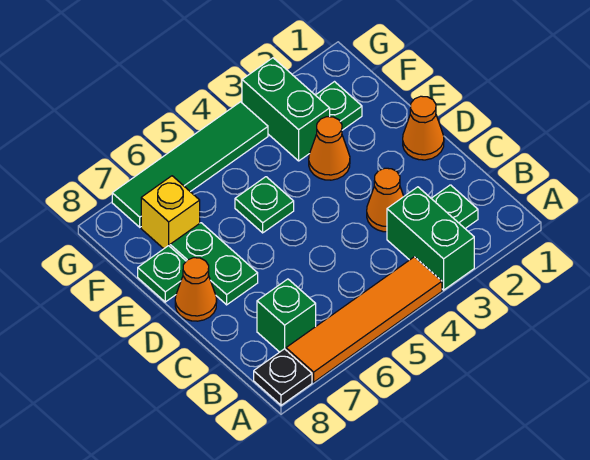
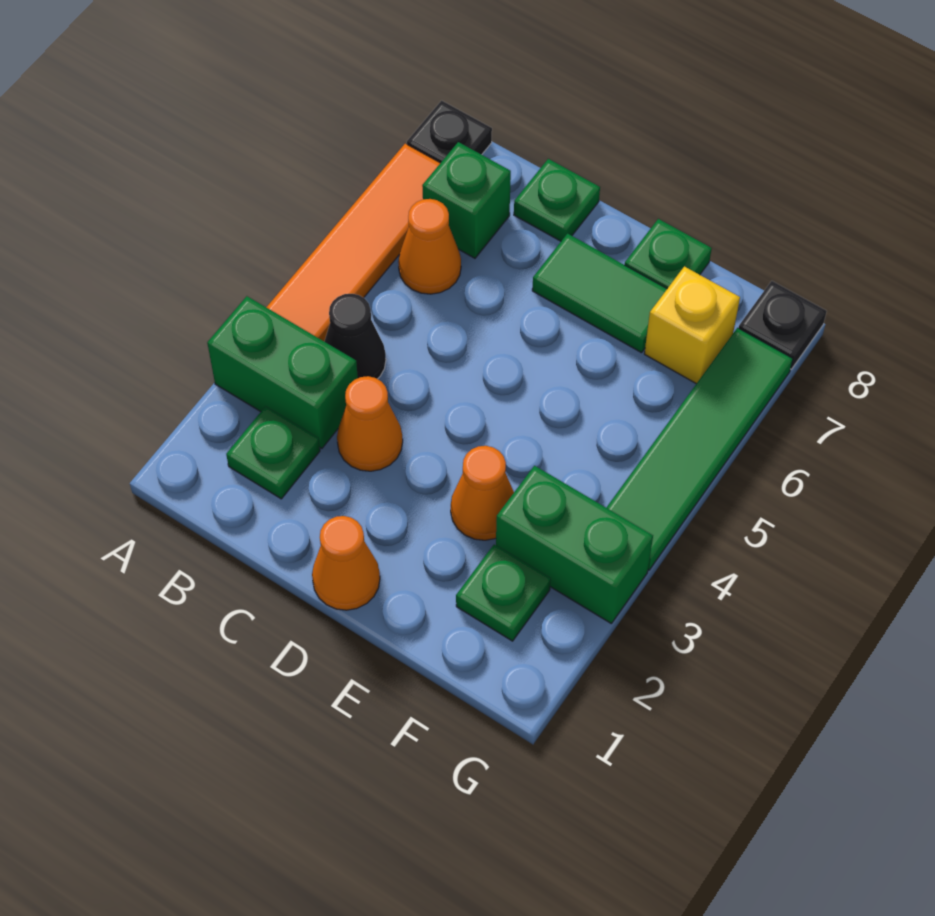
none -> black cone B4 level 1
green plate D7:E7 level 1 -> green tile D7:E7 level 1
orange cone D8 level 1 -> orange cone B6 level 1
green plate E5 level 1 -> green plate C8 level 1
none -> black plate G8 level 1

